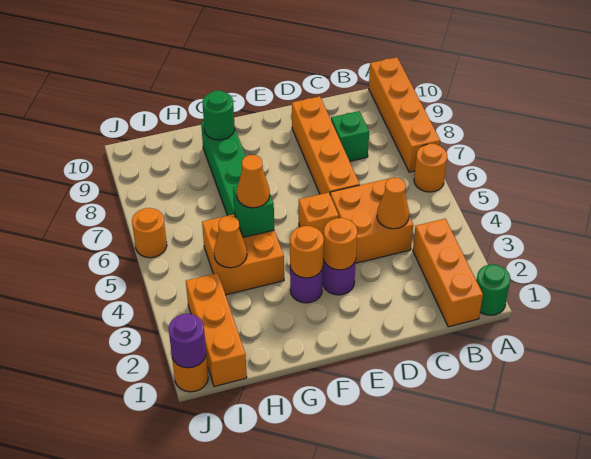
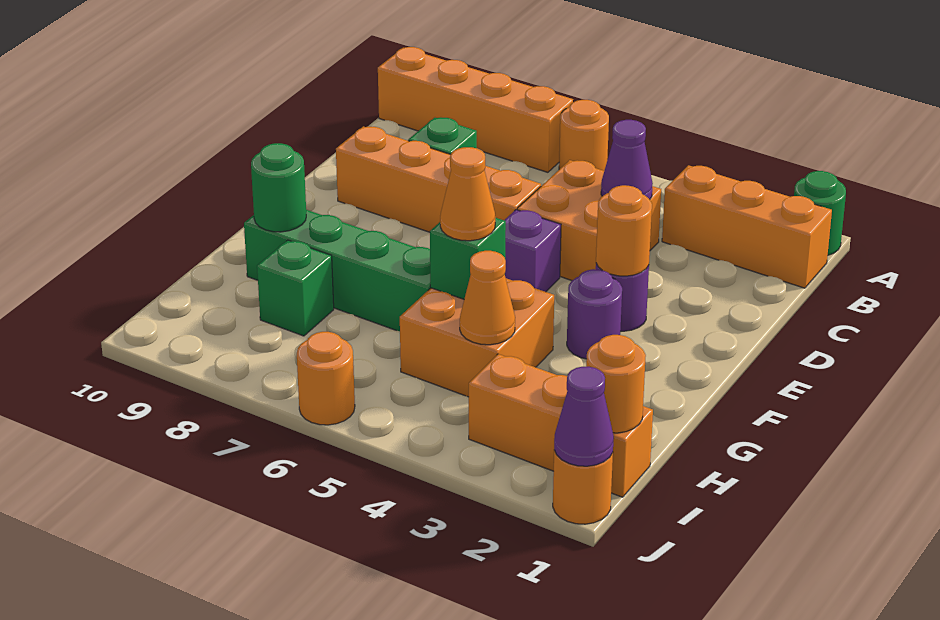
orange cone C4 level 2 -> purple cone C4 level 2
orange brick E5 level 1 -> purple brick E5 level 1
orange round brick F3 level 2 -> orange round brick I1 level 2
none -> green brick H8 level 1
purple round brick J1 level 2 -> purple cone J1 level 2

